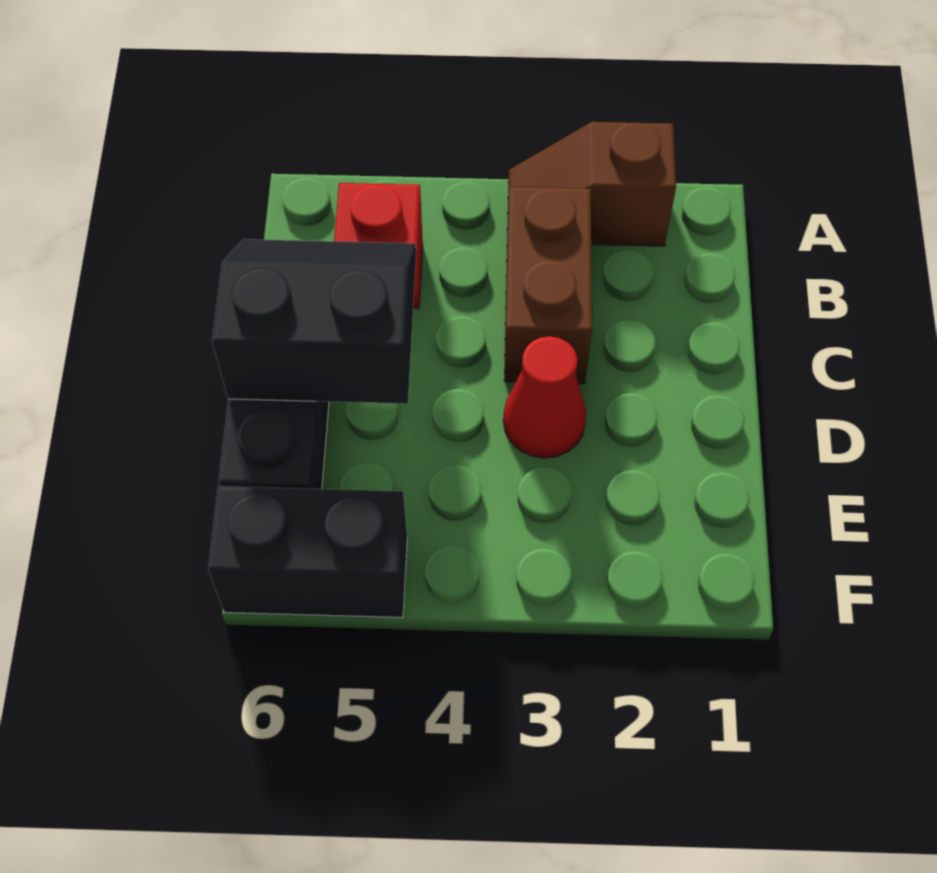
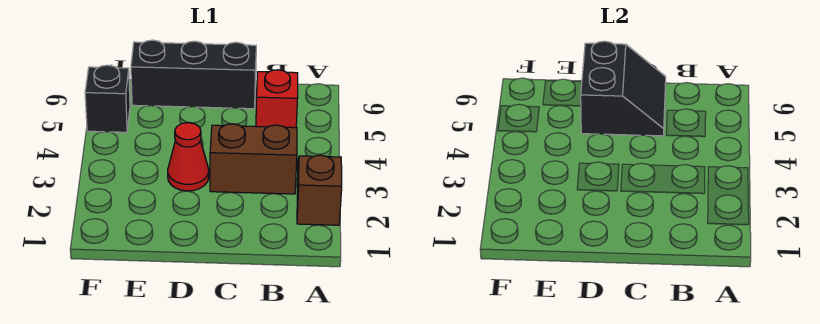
black brick F5:F6 level 1 -> black brick F5 level 1

